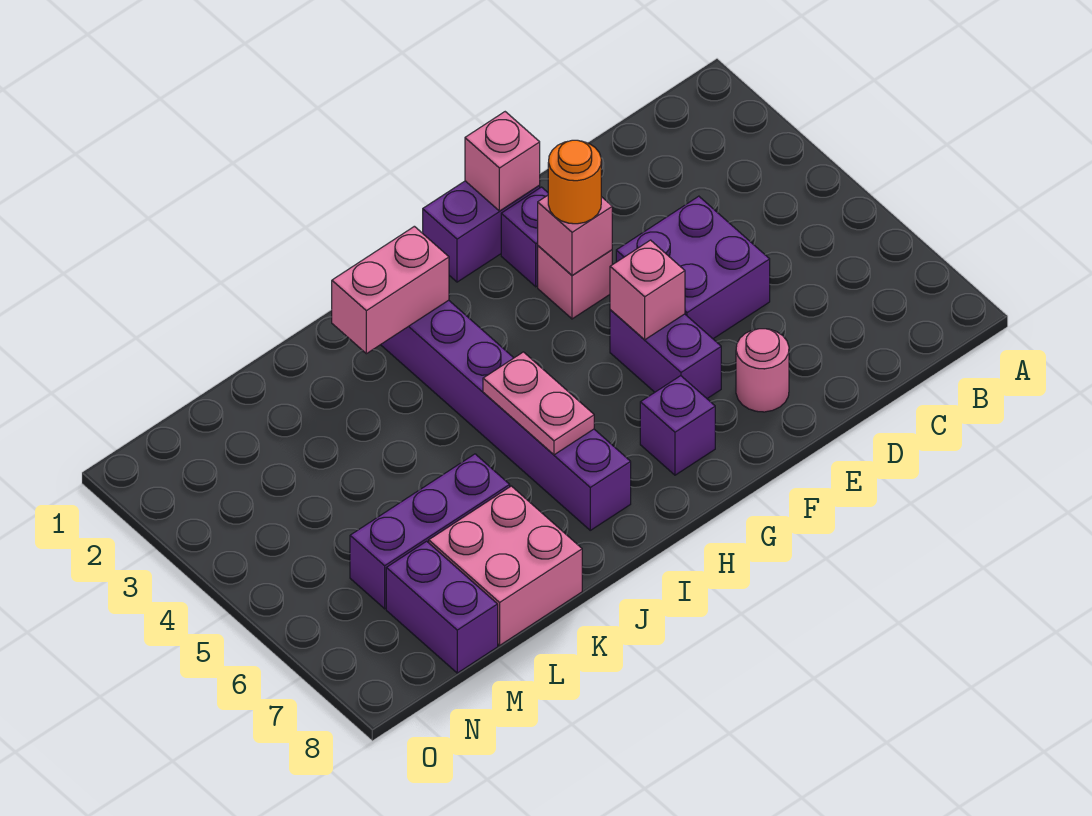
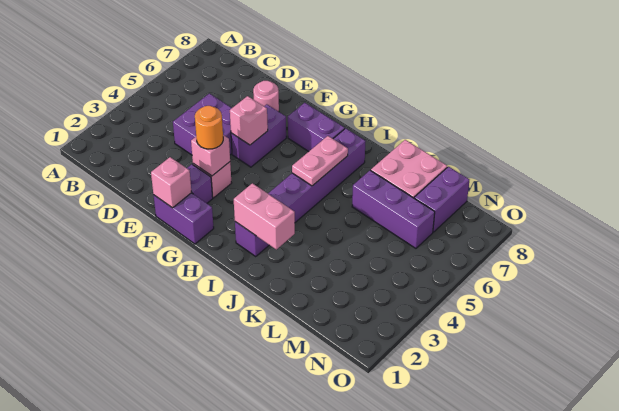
purple brick G7 level 1 -> purple brick G7:H7 level 1

